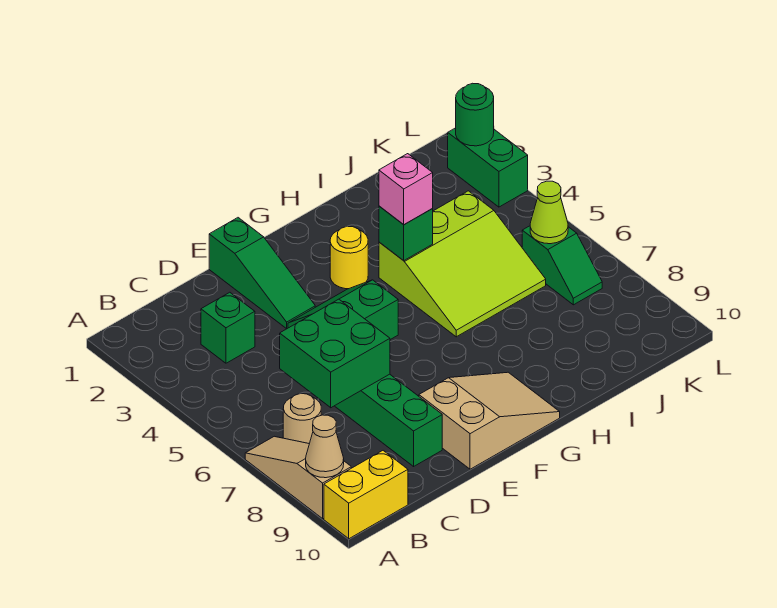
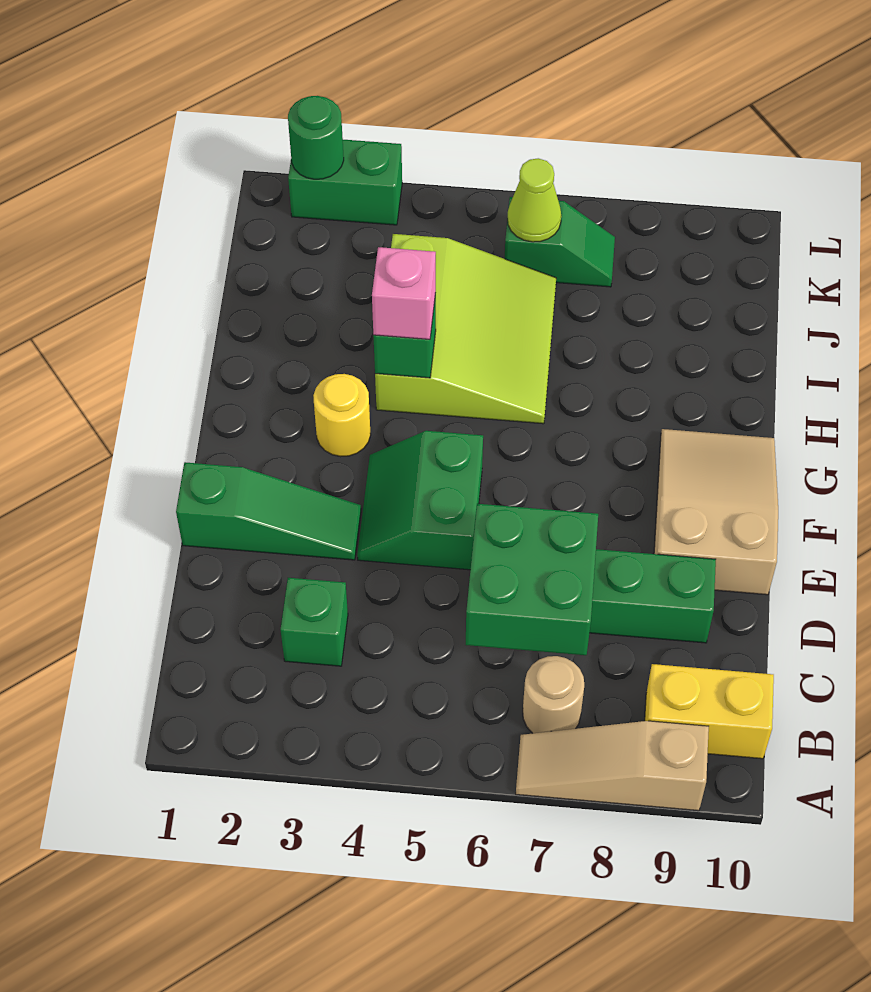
tan cone A9 level 2 -> none
yellow brick A10:B10 level 1 -> yellow brick B9:B10 level 1

